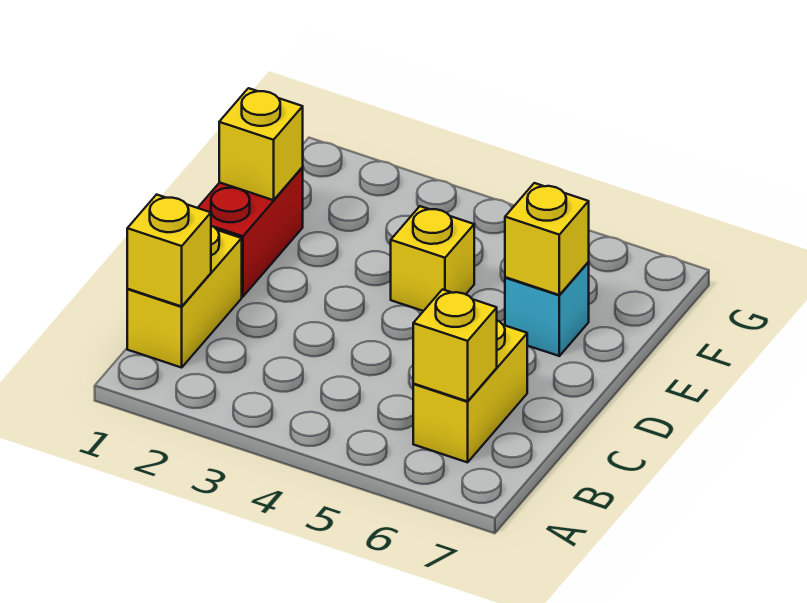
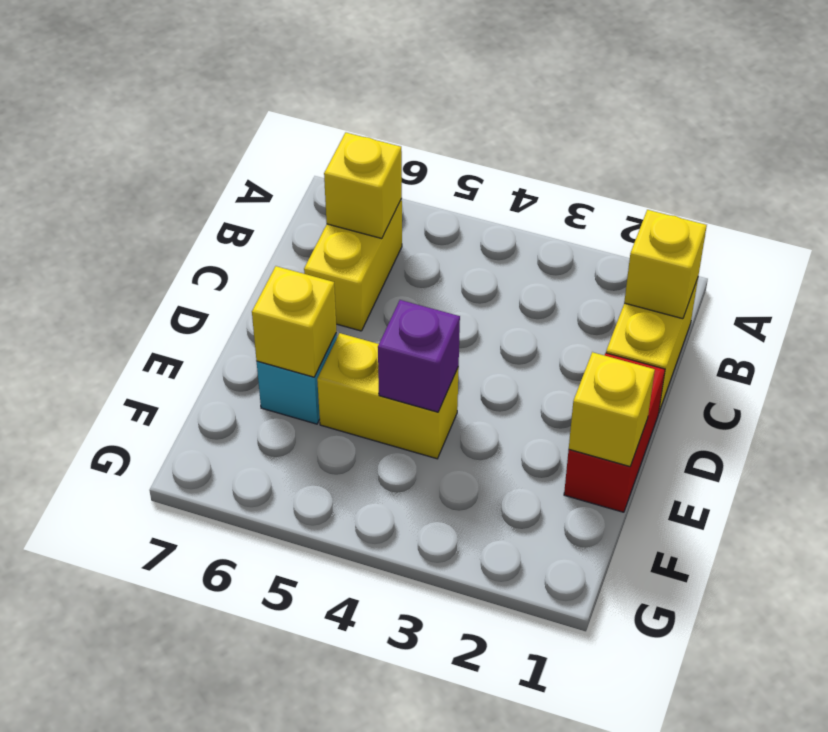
yellow brick E4 level 1 -> yellow brick E4:E5 level 1
none -> purple brick E4 level 2

